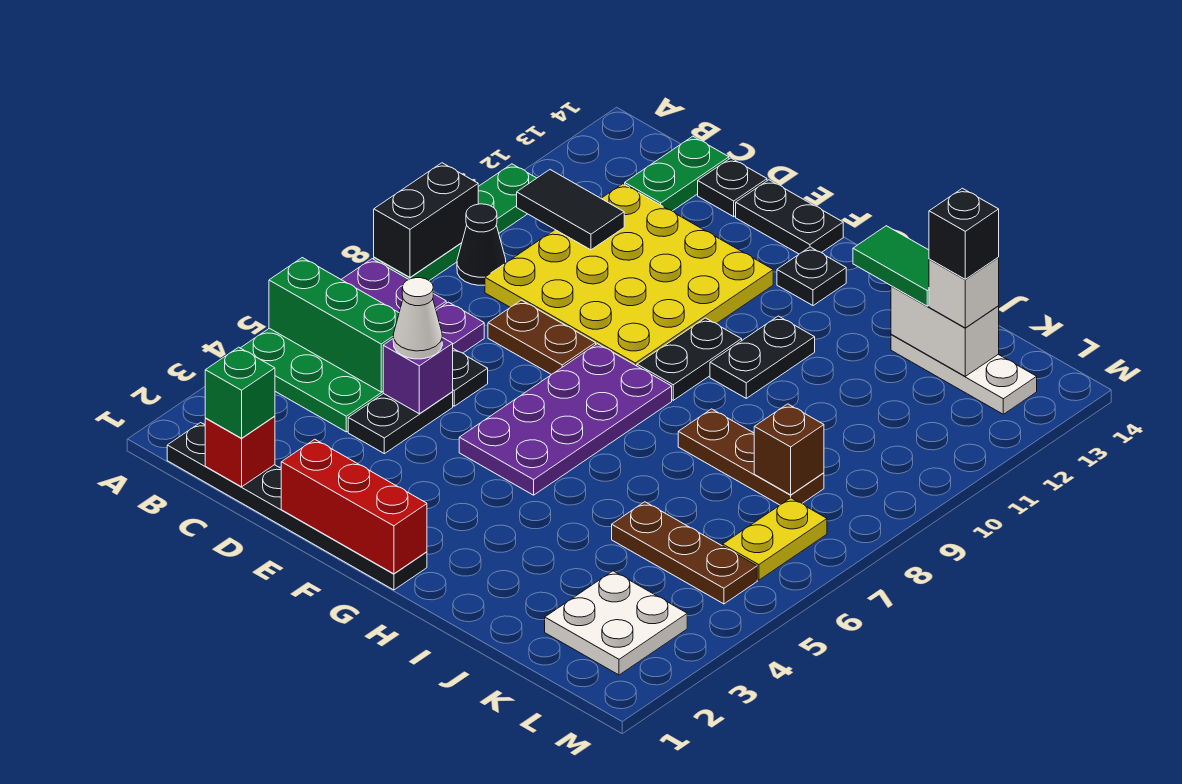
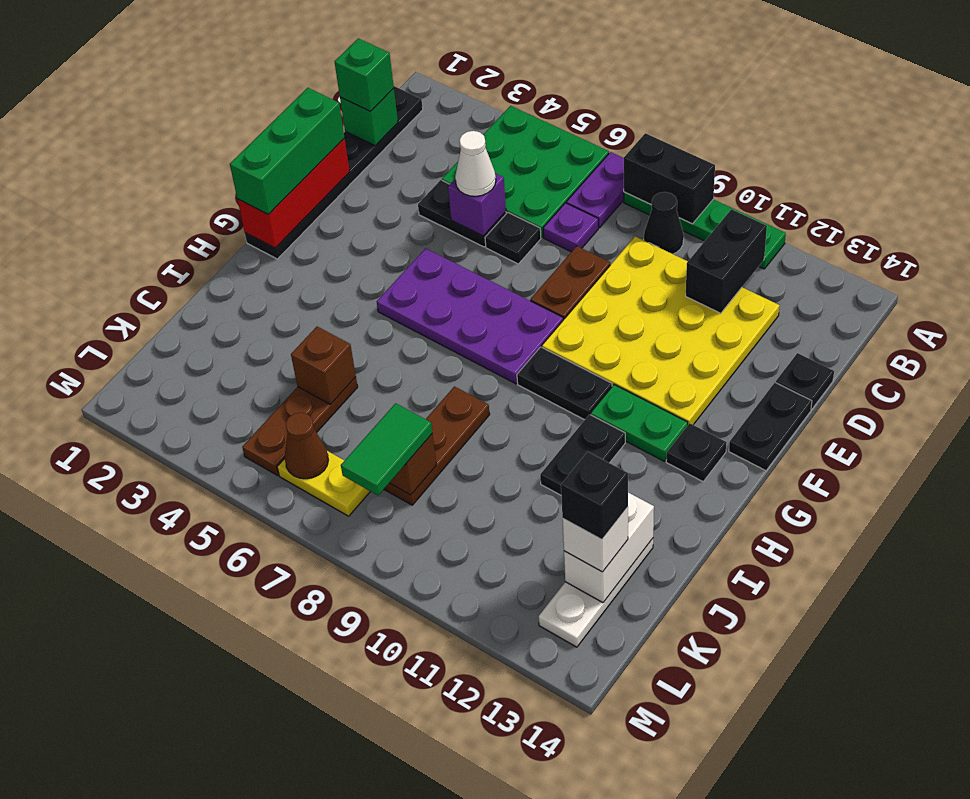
green brick A5:C5 level 2 -> green brick E1:G1 level 3
black tile B11:C11 level 2 -> black brick B11:C11 level 2
red brick C1 level 2 -> green brick C1 level 2
green plate C13:C14 level 1 -> green plate G11:G12 level 1
black plate H10:H11 level 1 -> black plate H11:I11 level 1
green tile I13:J13 level 3 -> green tile K8:L8 level 3
none -> brown brick J5 level 2
white plate K2:L3 level 1 -> none
none -> brown cone L6 level 2

